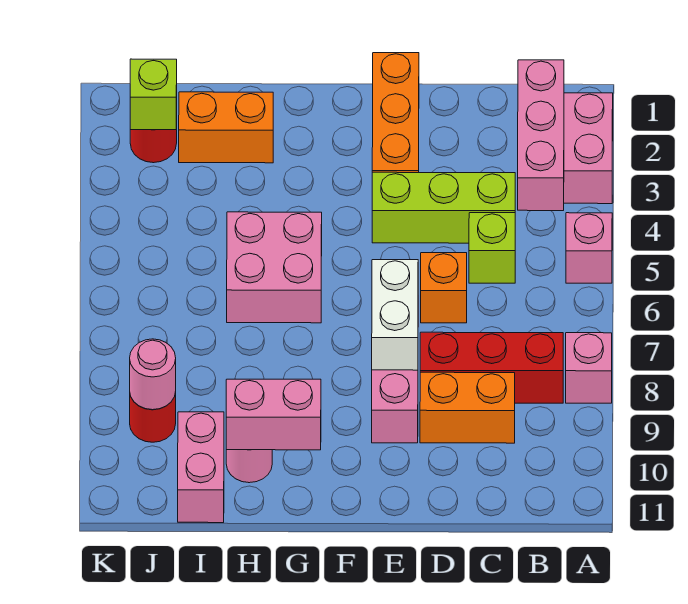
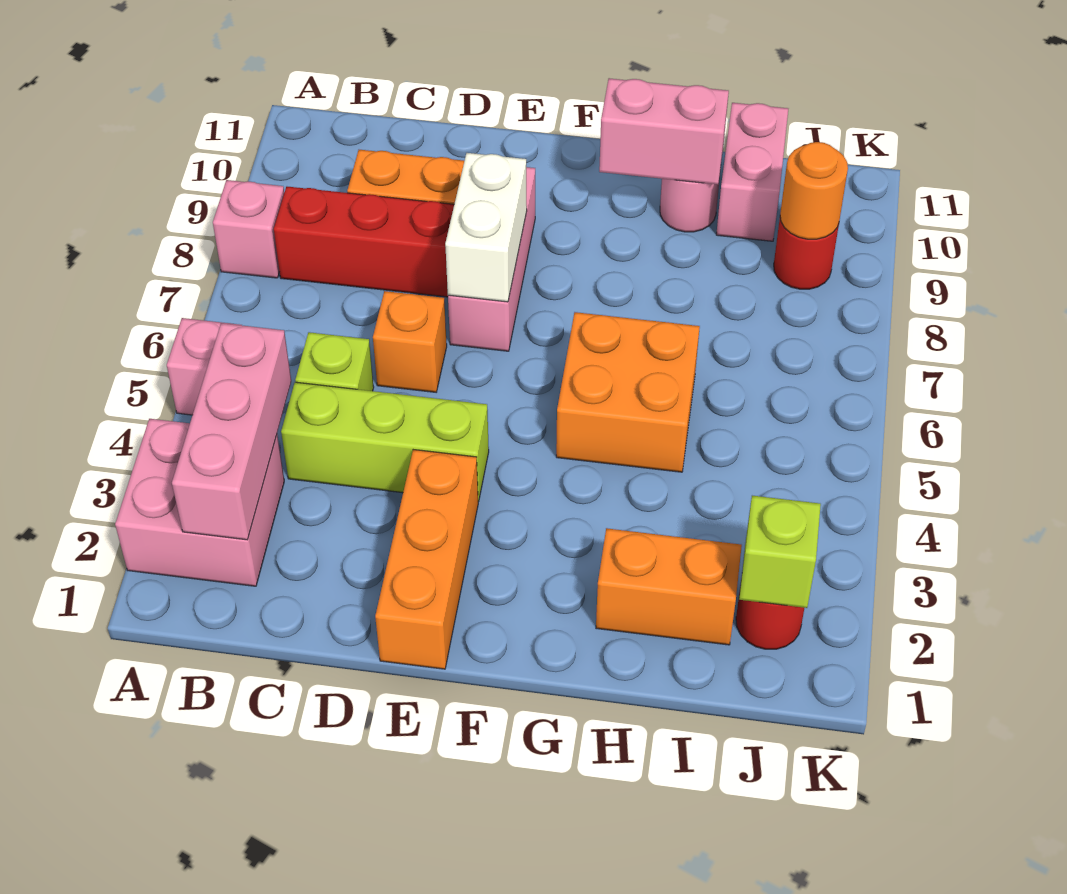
pink brick G5:H6 level 1 -> orange brick G5:H6 level 1
pink round brick J9 level 2 -> orange round brick J9 level 2

